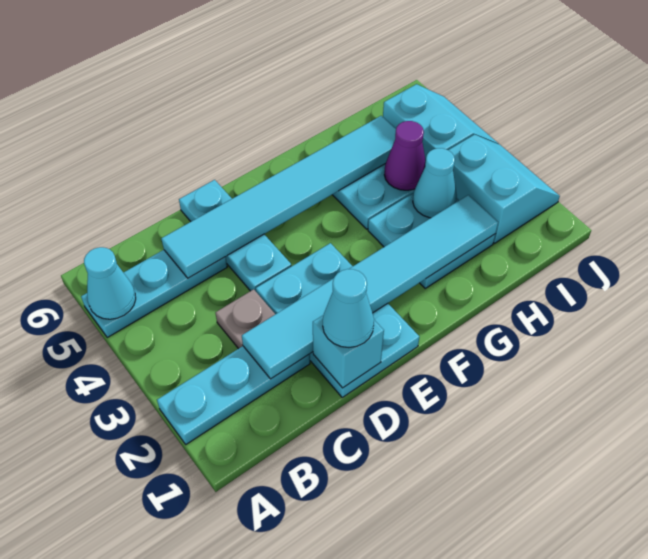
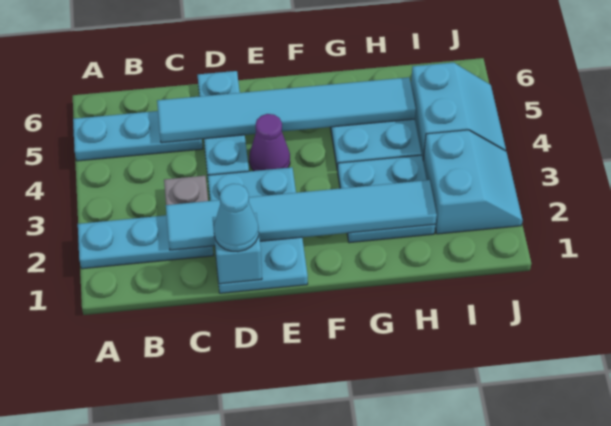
cyan cone A5 level 2 -> none
cyan cone H3 level 2 -> none
purple cone H4 level 2 -> purple cone E4 level 1

